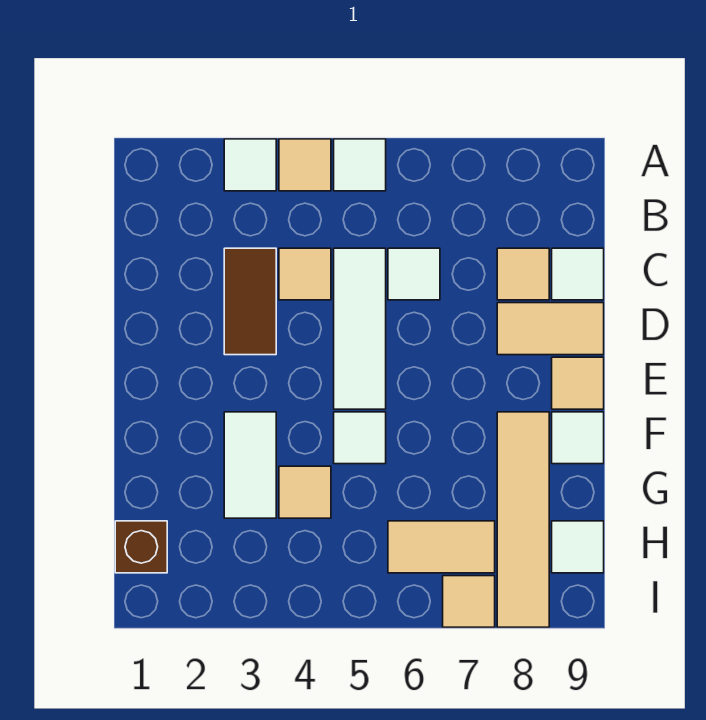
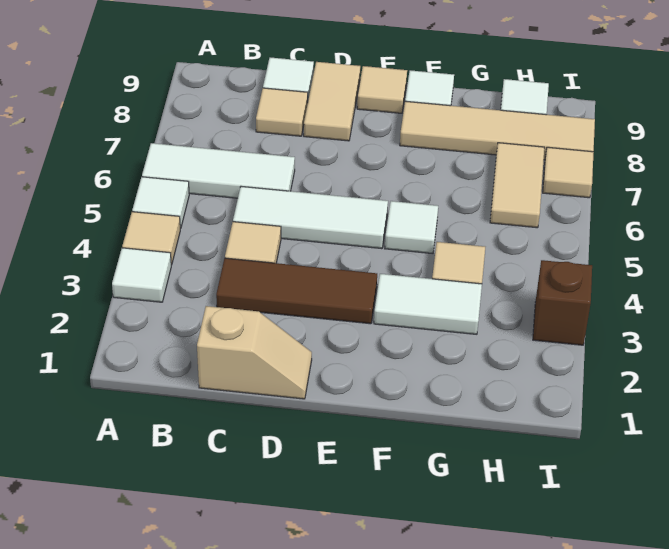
none -> tan slope C1:D1 level 1 top C
brown tile C3:D3 level 1 -> brown tile C3:E3 level 1
white tile C6 level 1 -> white tile A6:C6 level 1
brown brick H1 level 1 -> brown brick I3 level 1

